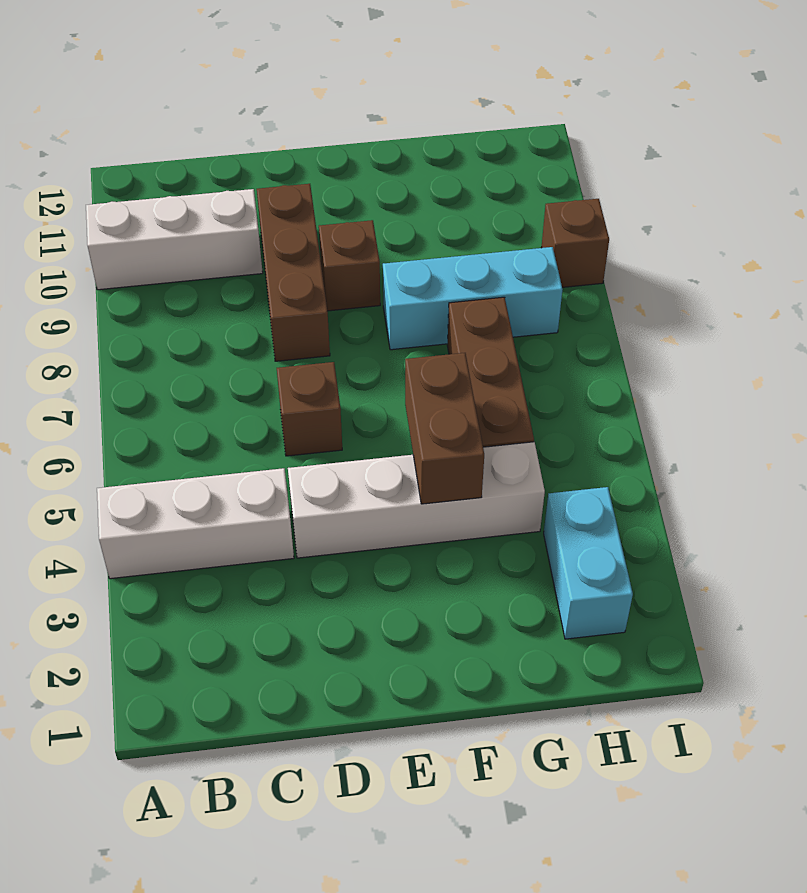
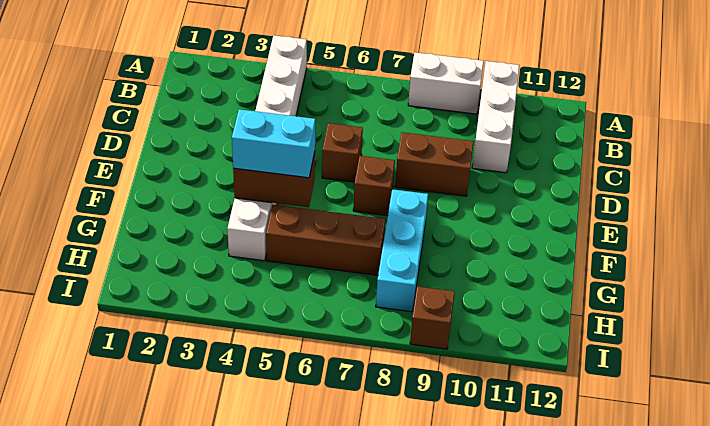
none -> white brick A8:A9 level 1
brown brick D8:D10 level 1 -> brown brick D8:D9 level 1
brown brick E9 level 1 -> brown brick E7 level 1
cyan brick H2:H3 level 1 -> cyan brick F4:F5 level 3

